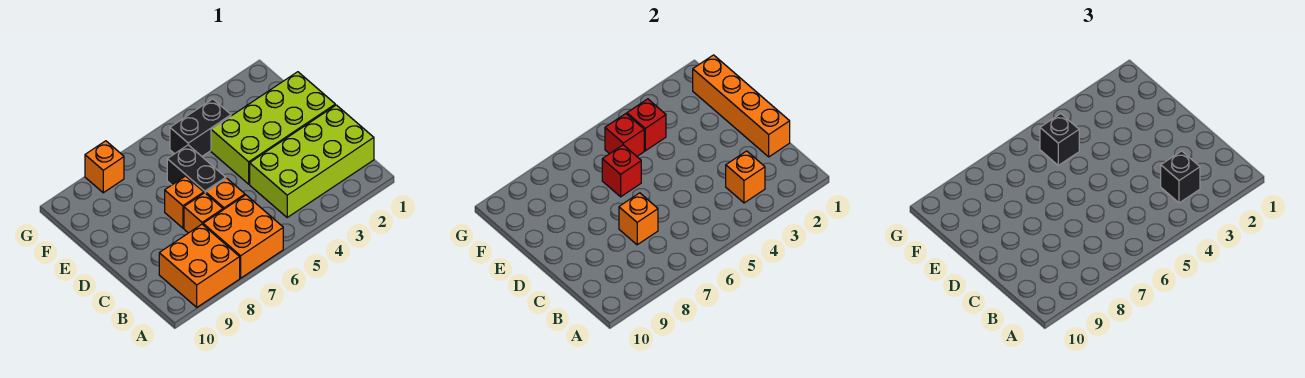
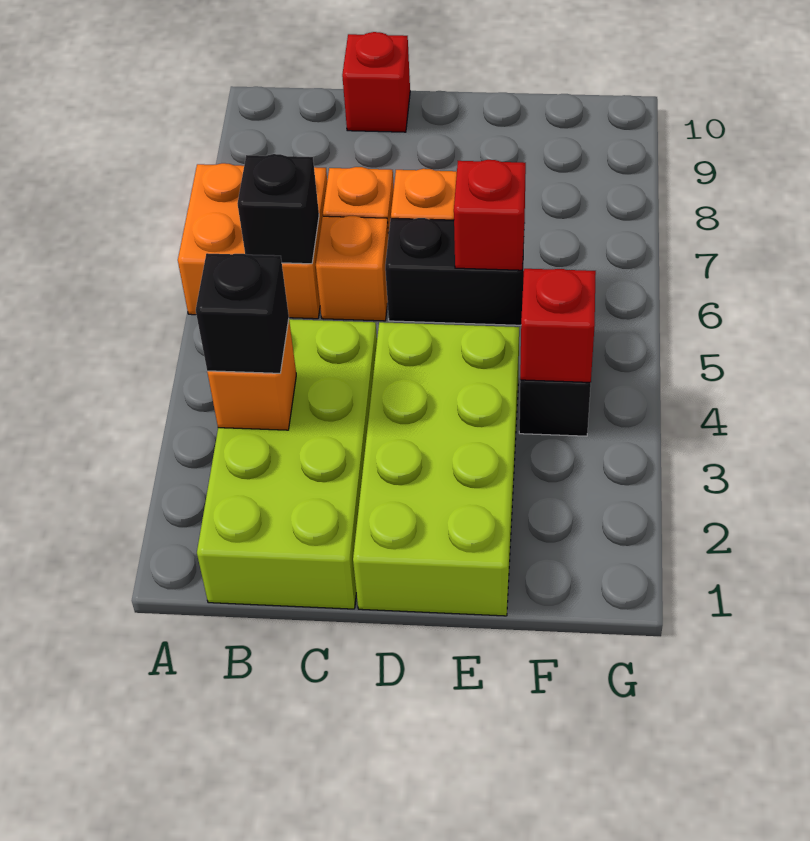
orange brick A8:B9 level 1 -> none
orange brick C1:F1 level 2 -> none
orange brick C7 level 2 -> none
red brick F5 level 2 -> red brick C10 level 1
black brick F5 level 3 -> black brick B6 level 2
orange brick G8 level 1 -> none

